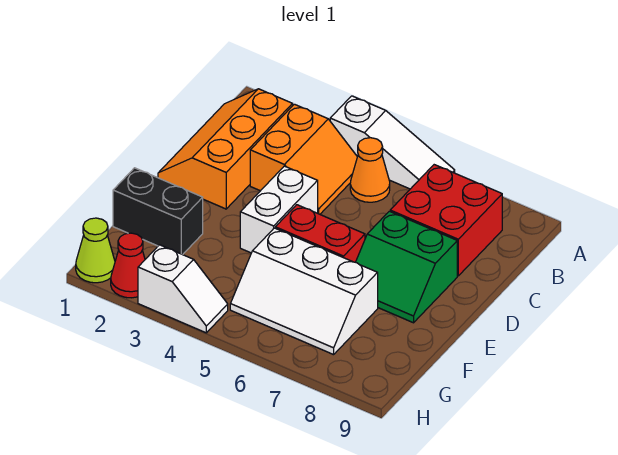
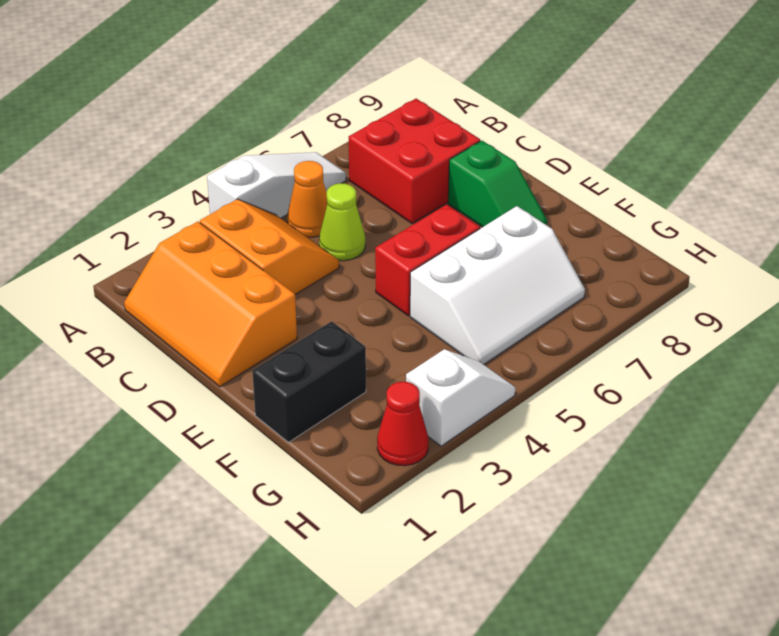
white brick D4:E4 level 1 -> none
green slope D7:E8 level 1 top D -> green slope D8:E8 level 1 top D
lime cone H1 level 1 -> lime cone C5 level 1

